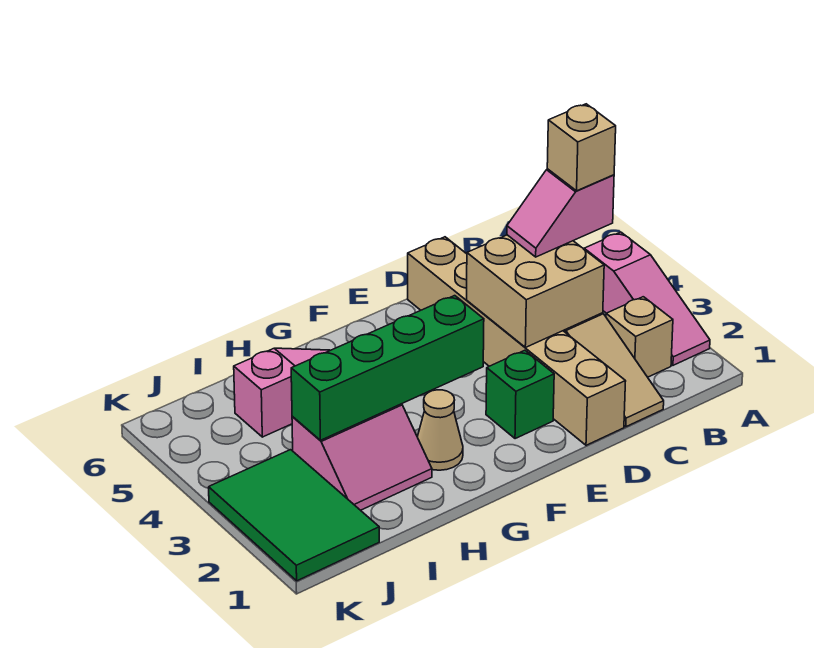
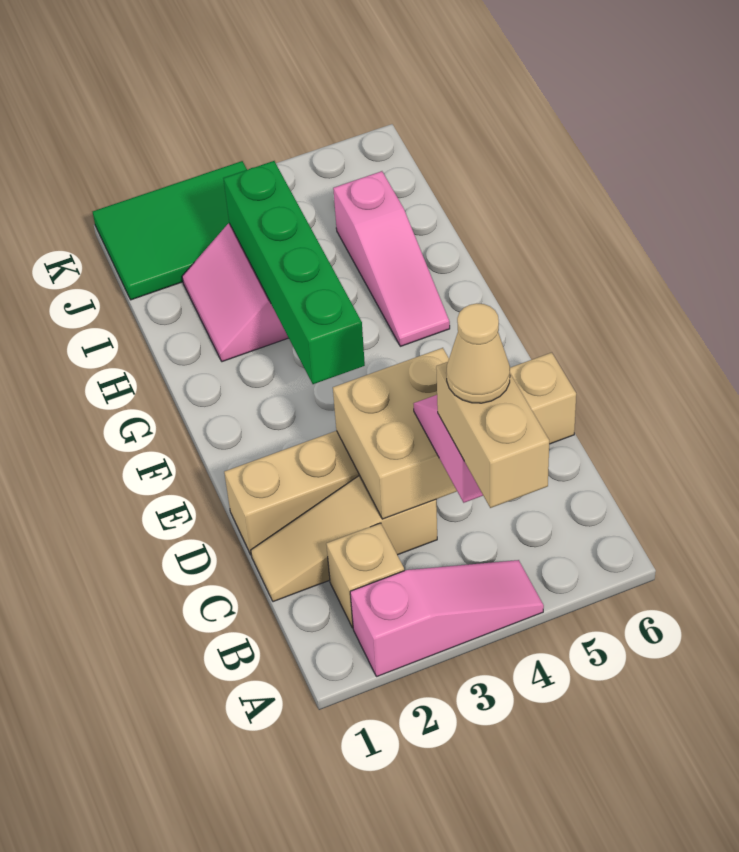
pink slope A2:A4 level 1 top 4 -> pink slope A2:A4 level 1 top 2
tan brick B4 level 4 -> tan brick A4:B4 level 4
green brick E2 level 1 -> none
tan cone G2 level 1 -> tan cone B4 level 5

